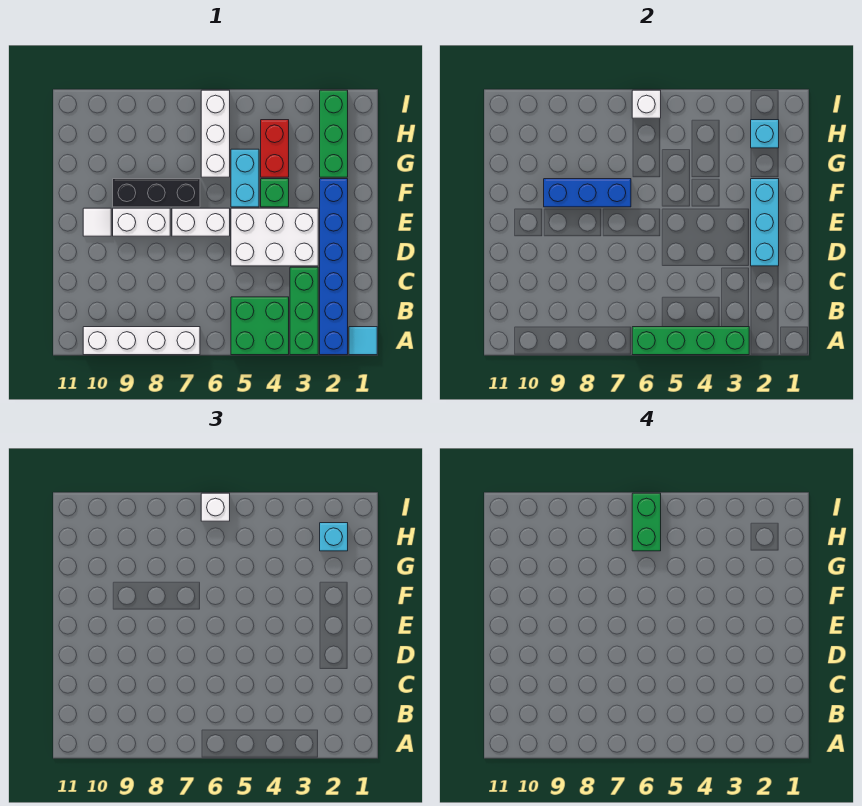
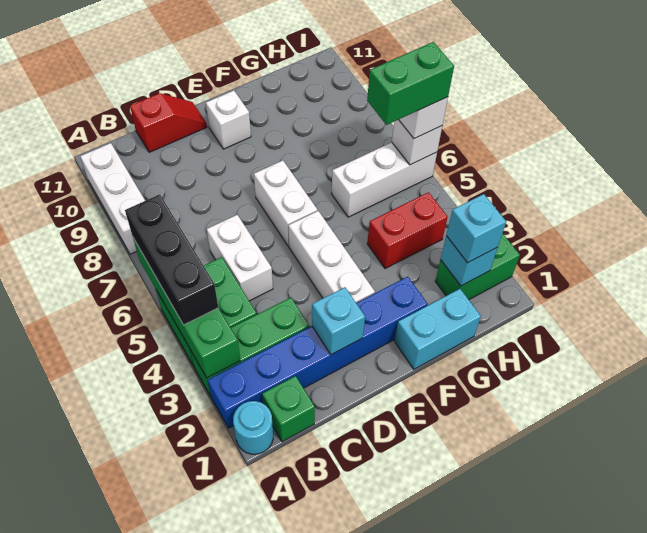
cyan tile A1 level 1 -> cyan round brick A1 level 1
white brick A7:A10 level 1 -> white brick A8:A10 level 1
none -> red slope C11:D11 level 1 top C
cyan brick D2:F2 level 2 -> cyan brick D2 level 2
white brick D3:E5 level 1 -> white brick E3:E5 level 1
white brick E8:E9 level 1 -> white brick C5:C6 level 1
white tile E10 level 1 -> white brick E10 level 1
green brick F4 level 1 -> green brick B1 level 1
cyan brick F5:G5 level 1 -> cyan brick F1:G1 level 1
black brick F7:F9 level 1 -> black brick A4:A6 level 3
blue brick F7:F9 level 2 -> none
green brick G2:I2 level 1 -> green brick H2:I2 level 1

